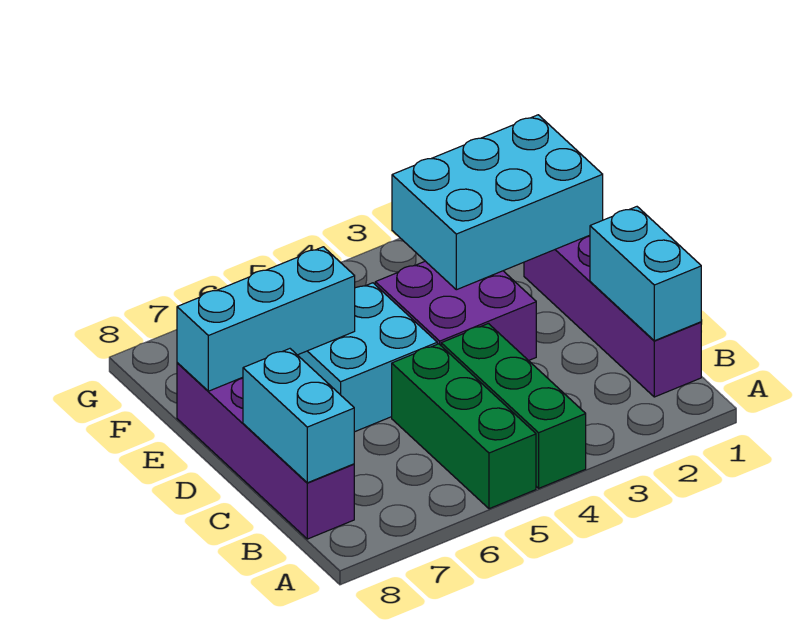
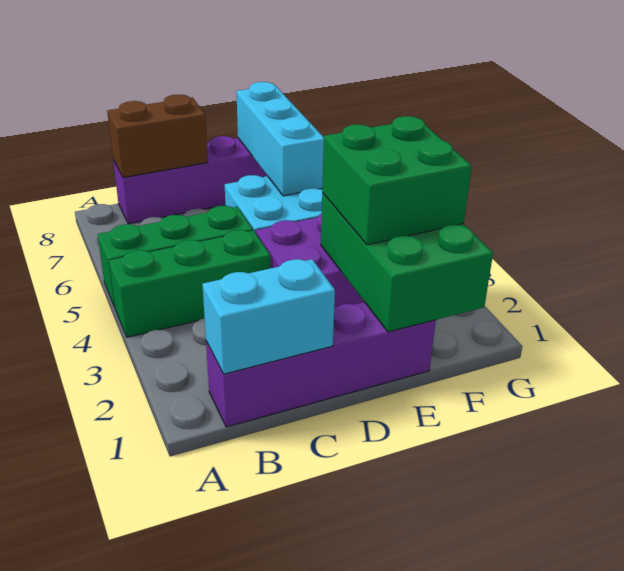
cyan brick B8:C8 level 2 -> brown brick B8:C8 level 2
cyan brick E1:F3 level 2 -> green brick E1:F3 level 2
none -> green brick E2:F3 level 3

